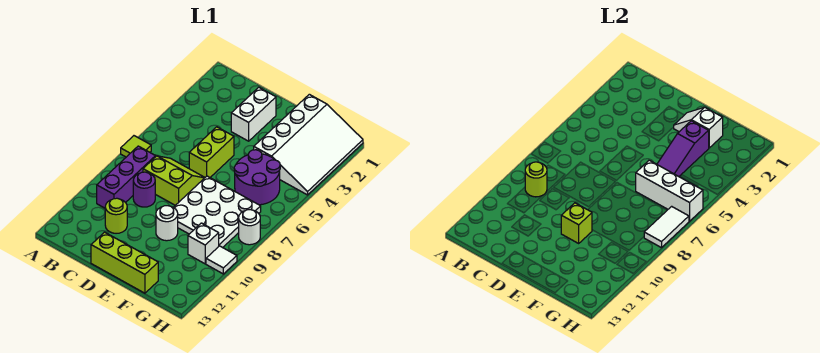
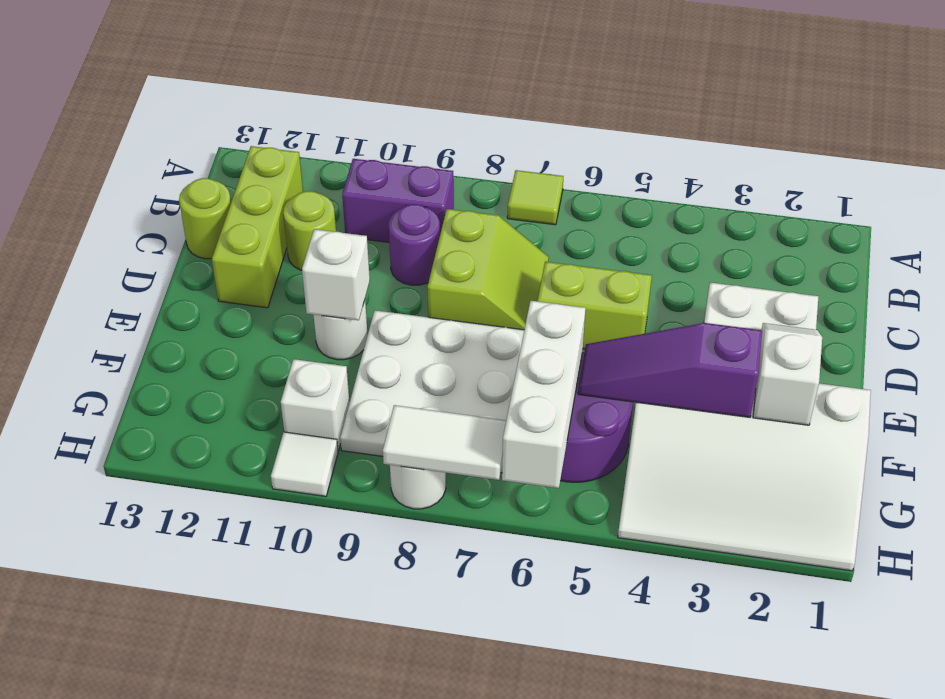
purple brick B8:B10 level 1 -> purple brick B9:B10 level 1
lime round brick B9 level 2 -> lime round brick C13 level 1
lime brick D13:F13 level 1 -> lime brick B12:D12 level 1
lime brick E10 level 2 -> white brick E10 level 2

